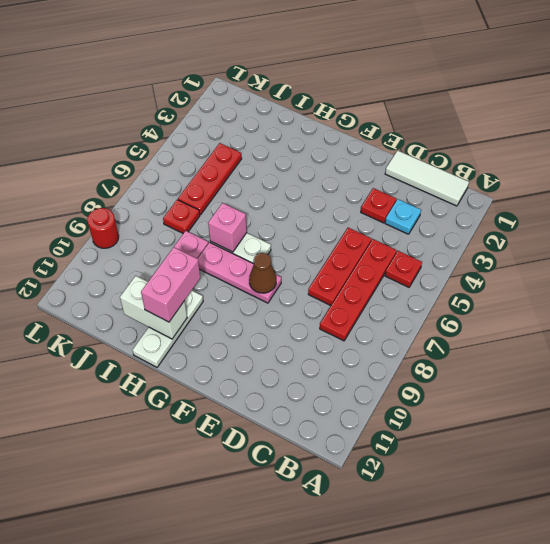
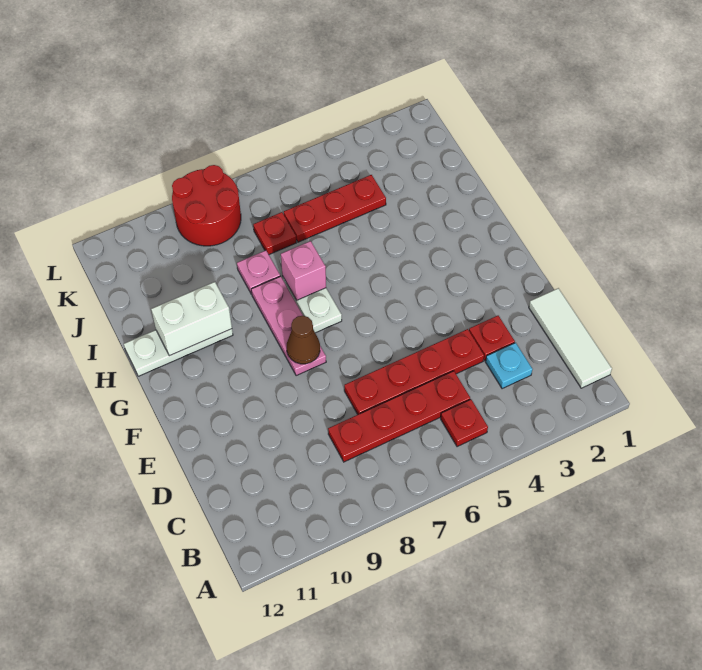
red plate D5:D7 level 1 -> red plate D4:D7 level 1
pink brick H10:H11 level 3 -> none
white brick H11:I11 level 2 -> white brick H10:H11 level 2
red round brick L9 level 1 -> red round brick K8:L9 level 1

